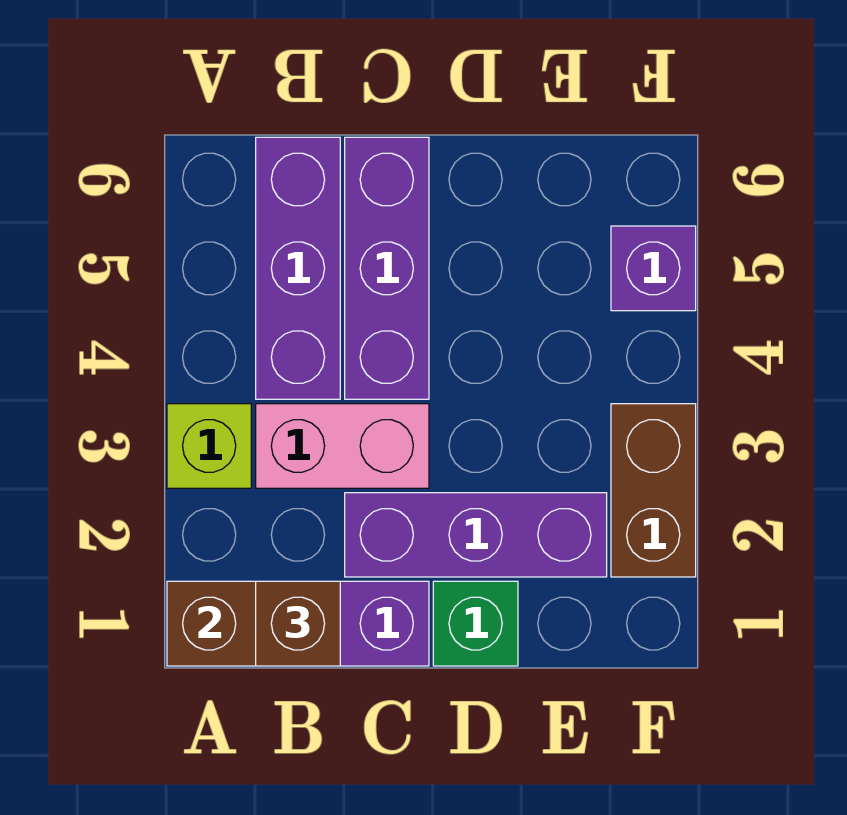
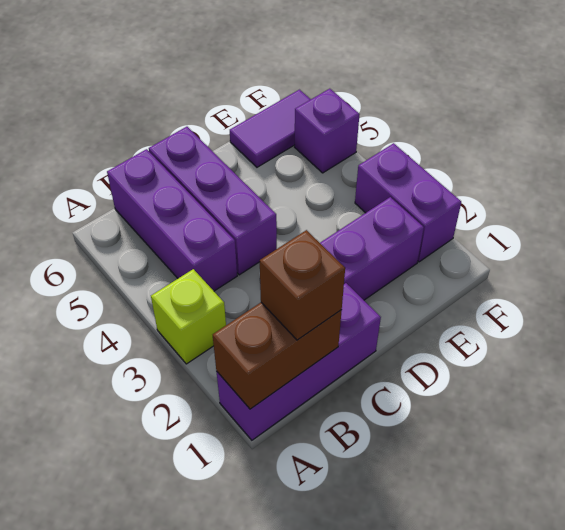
pink brick B3:C3 level 1 -> none
green brick D1 level 1 -> none
none -> purple tile E6:F6 level 1
brown brick F2:F3 level 1 -> purple brick F2:F3 level 1

